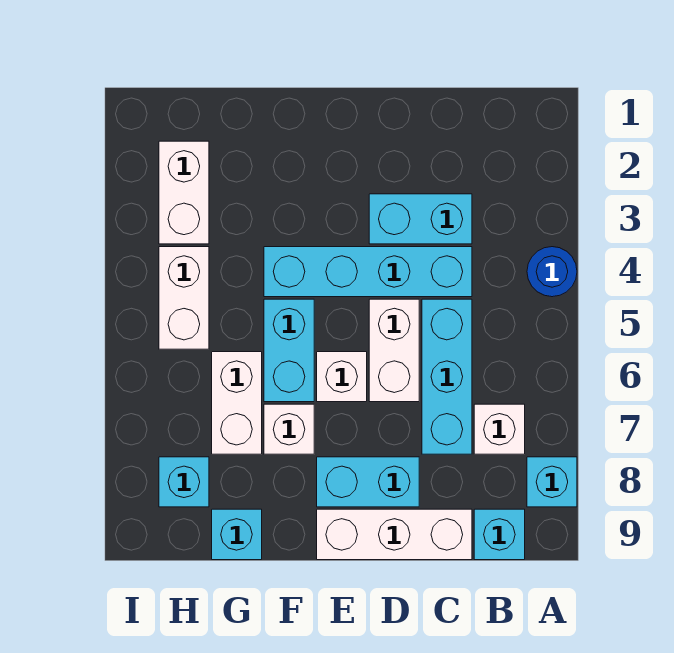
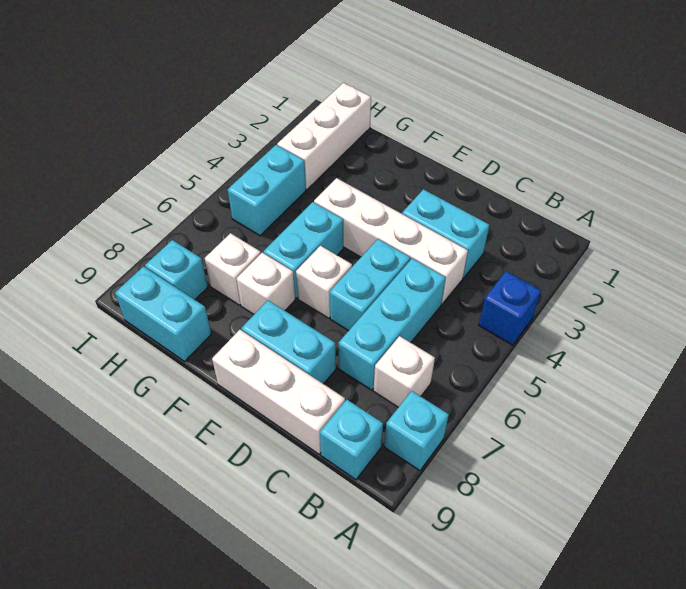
blue round brick A4 level 1 -> blue brick A4 level 1
cyan brick C4:F4 level 1 -> white brick C4:F4 level 1
white brick D5:D6 level 1 -> cyan brick D5:D6 level 1
white brick G6:G7 level 1 -> white brick G7 level 1
cyan brick G9 level 1 -> cyan brick G9:H9 level 1
white brick H2:H3 level 1 -> white brick H1:H3 level 1
white brick H4:H5 level 1 -> cyan brick H4:H5 level 1

